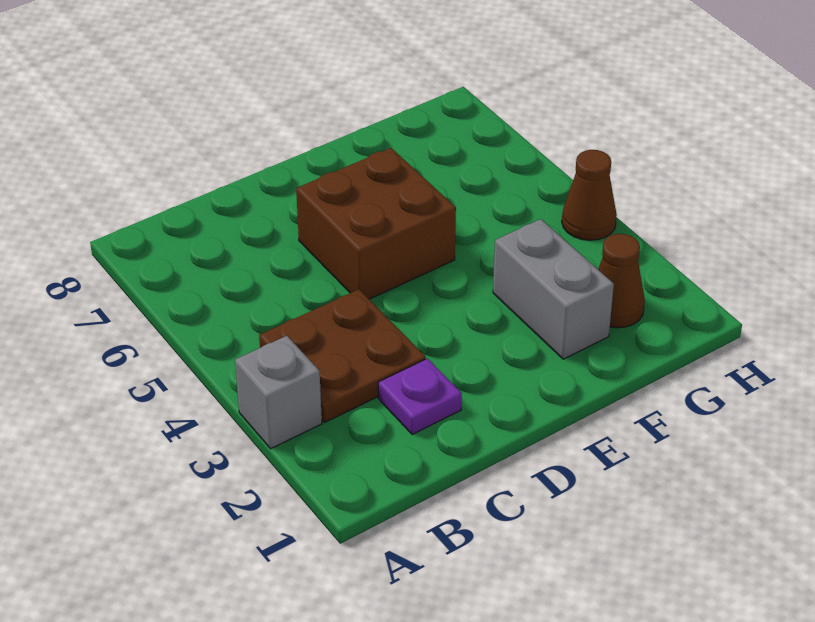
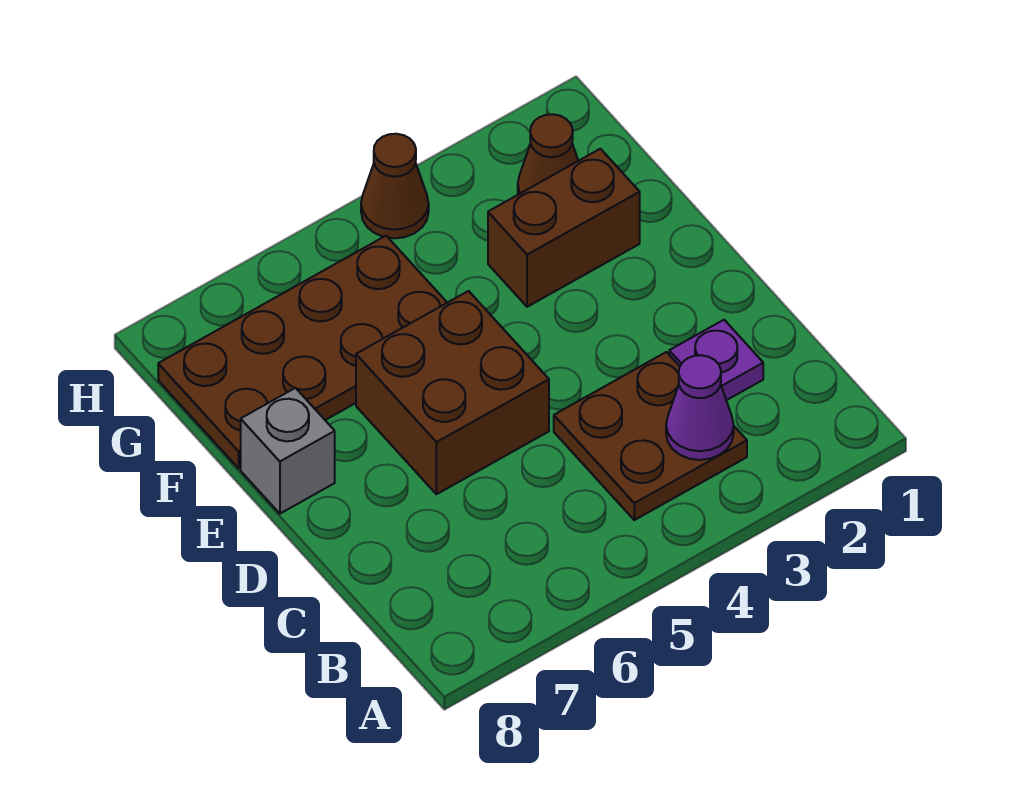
grey brick A3 level 1 -> grey brick E8 level 1
none -> purple cone B3 level 2
grey brick F2:F3 level 1 -> brown brick F2:F3 level 1
none -> brown plate F5:G8 level 1

